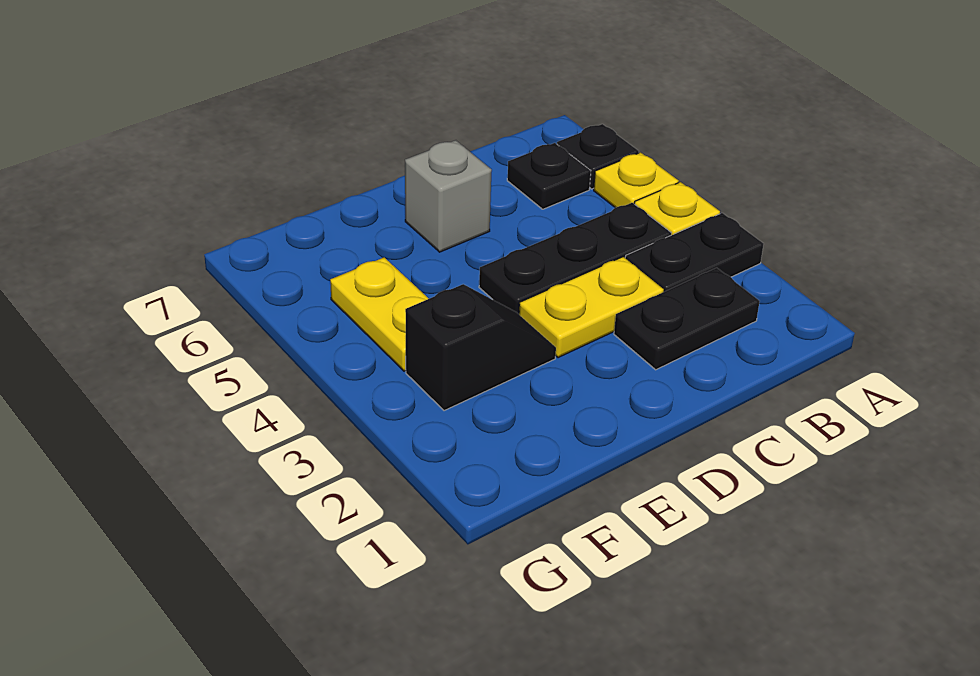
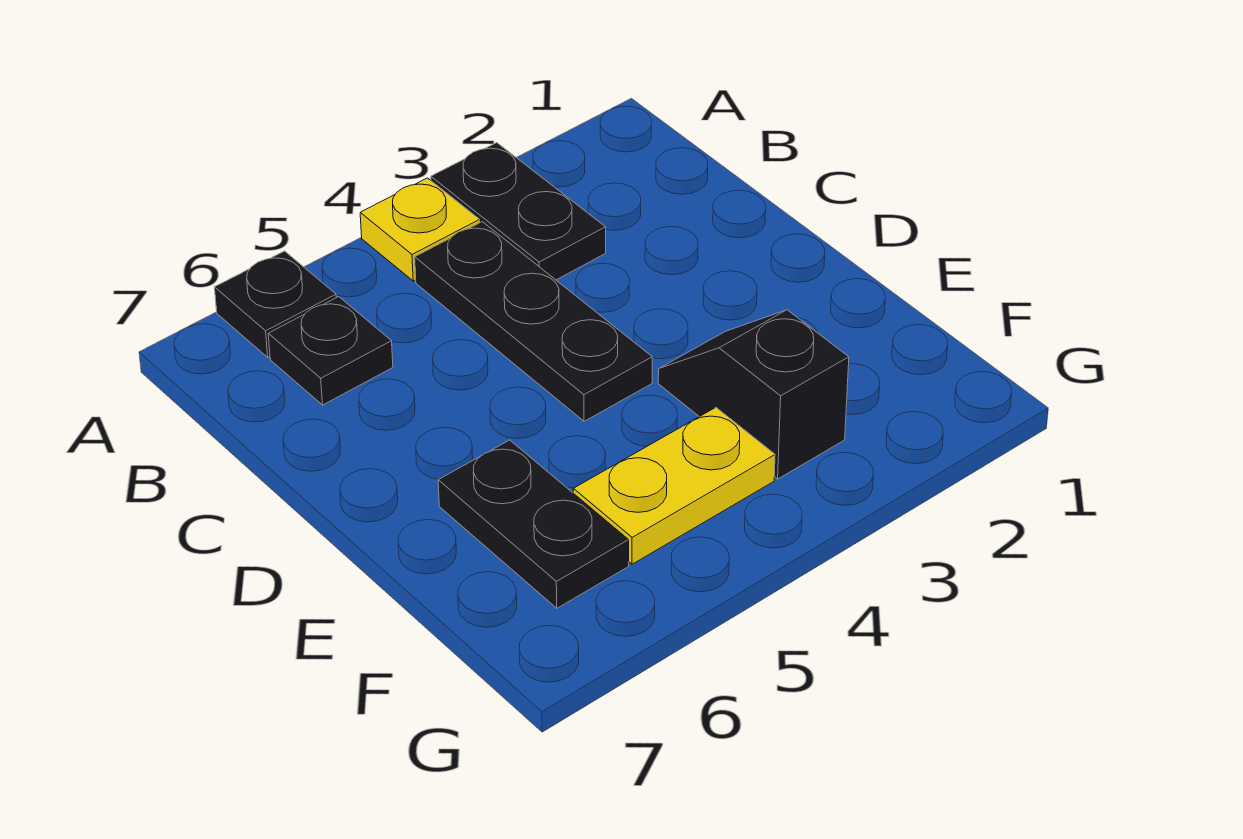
yellow plate A5 level 1 -> none
black plate B2:C2 level 1 -> black plate E6:F6 level 1
yellow plate C3:D3 level 1 -> none
grey brick D6 level 1 -> none

